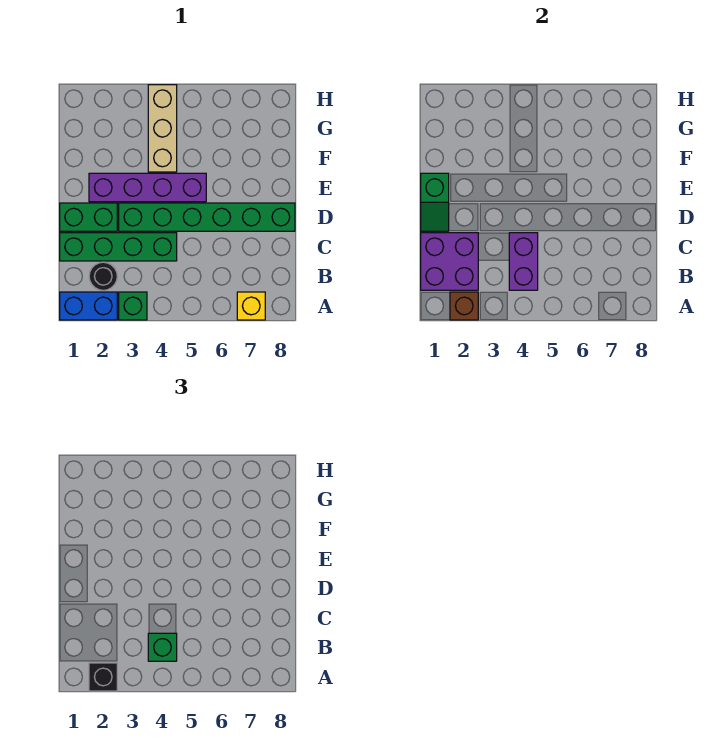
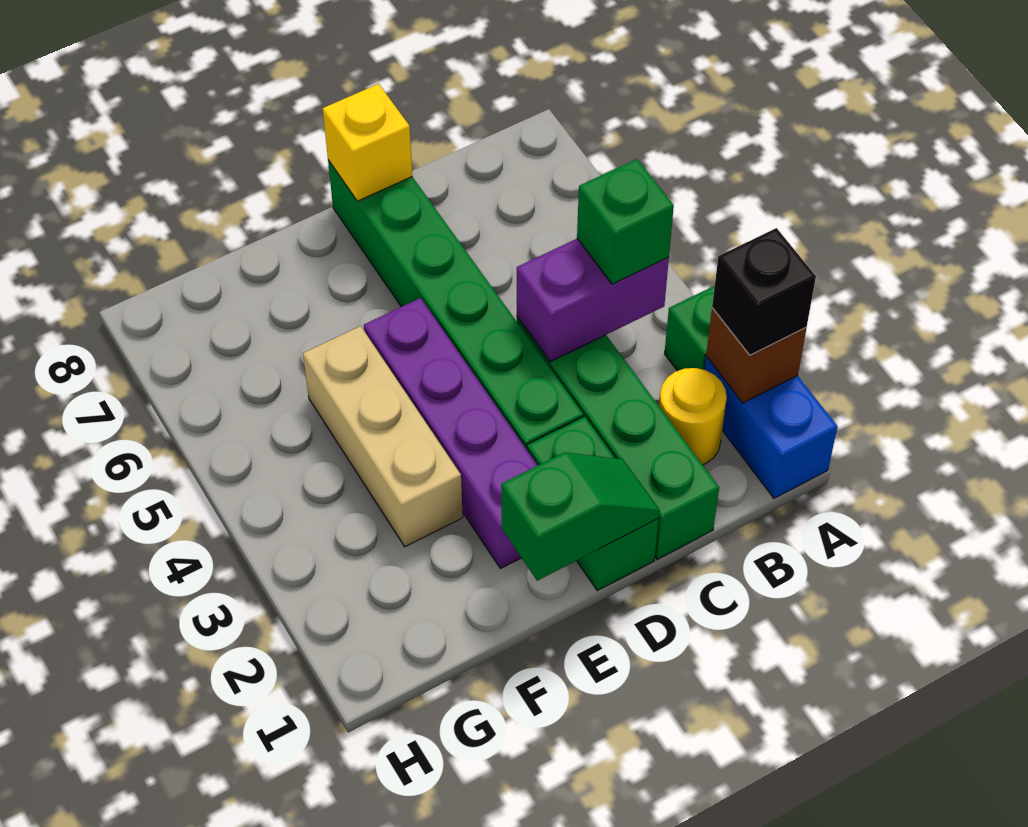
yellow brick A7 level 1 -> yellow brick D8 level 2
purple brick B1:C2 level 2 -> none
black round brick B2 level 1 -> yellow round brick B2 level 1
tan brick F4:H4 level 1 -> tan brick F3:F5 level 1

